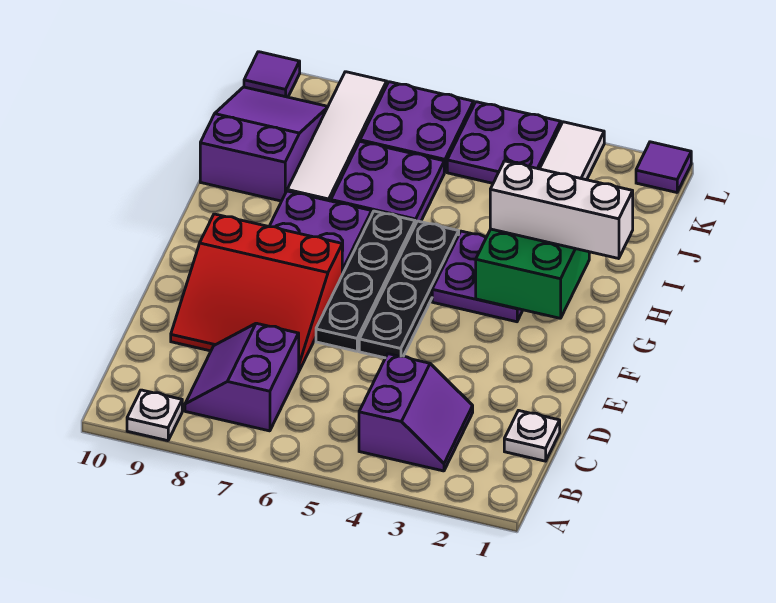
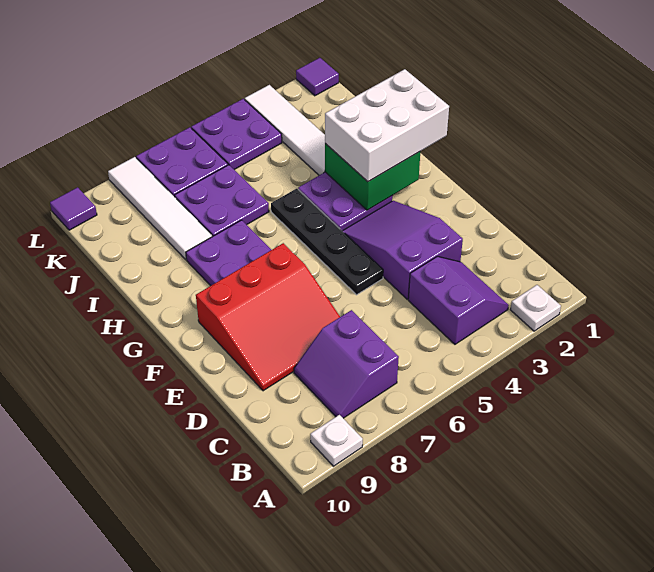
white plate C1 level 1 -> white plate A2 level 1
black plate E6:H6 level 1 -> none
white brick H1:H3 level 3 -> white brick G1:H3 level 3
purple slope I9:K10 level 1 top I -> purple slope D3:F4 level 1 top D

